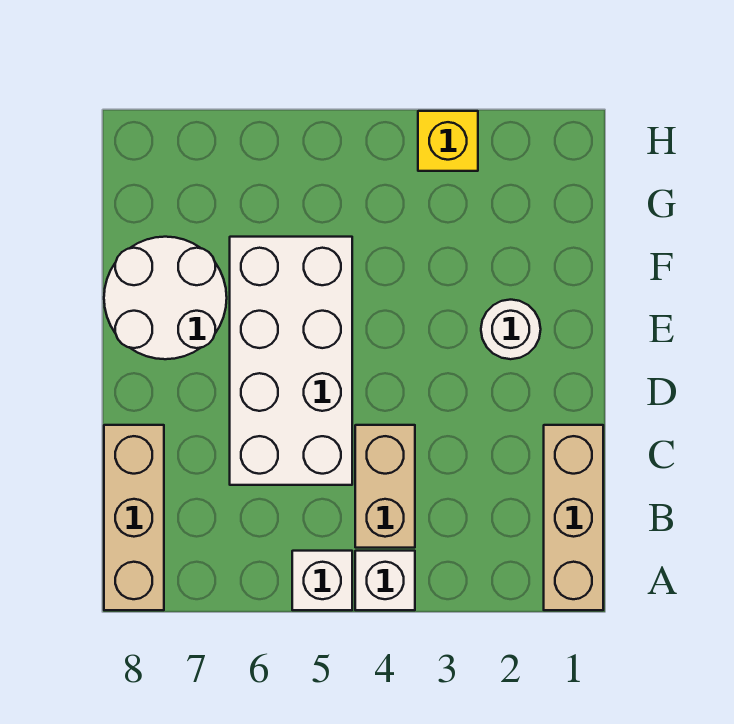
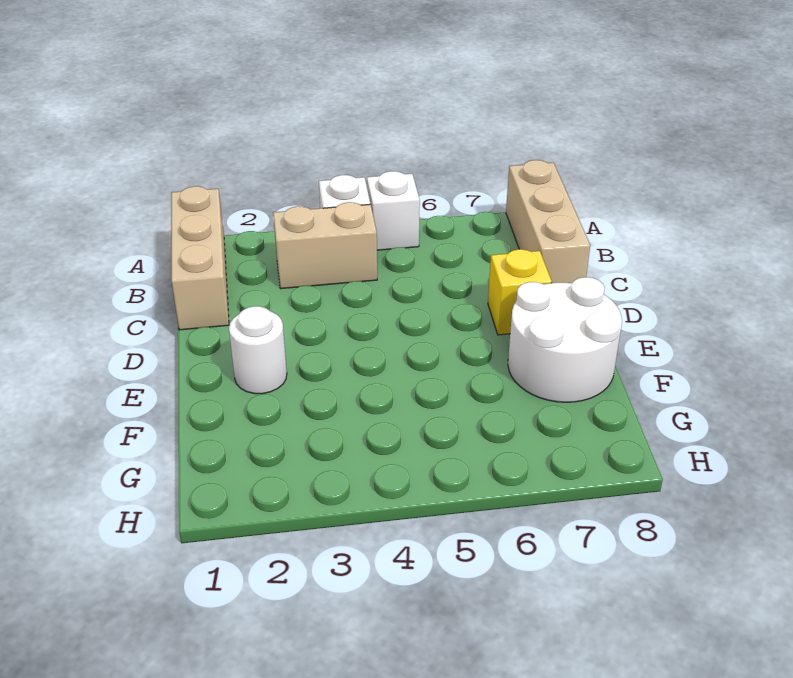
tan brick B4:C4 level 1 -> tan brick B3:B4 level 1
white brick C5:F6 level 1 -> none
yellow brick H3 level 1 -> yellow brick D7 level 1

